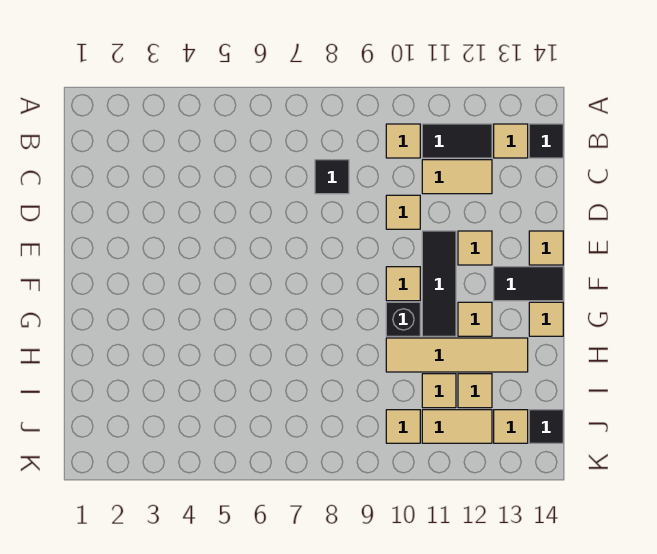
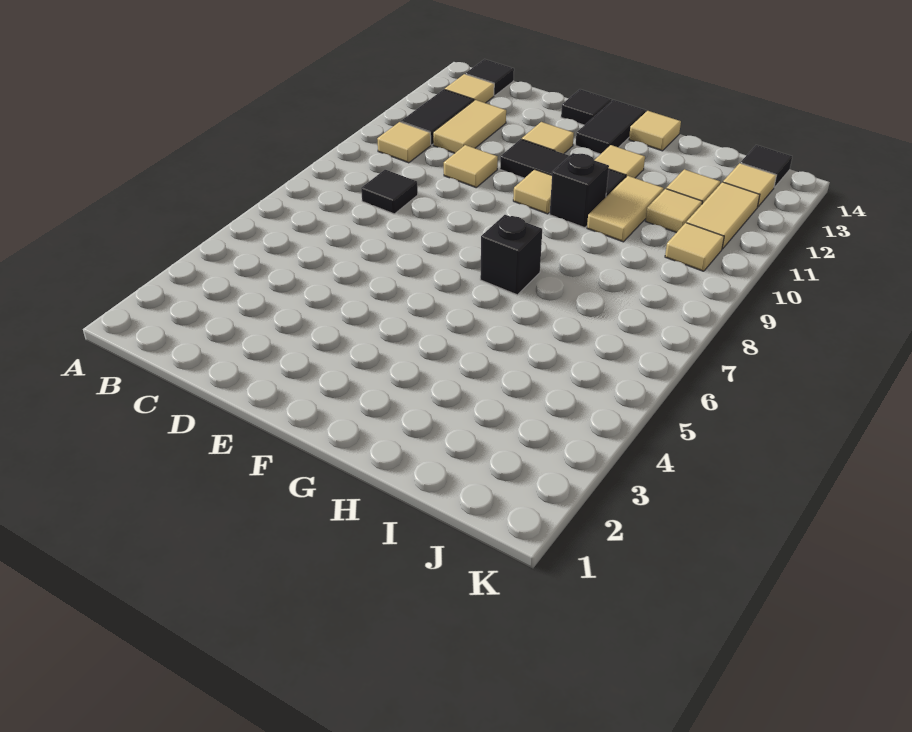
tan tile E14 level 1 -> black tile E14 level 1
none -> black brick G7 level 1
tan tile H10:H13 level 1 -> tan tile H10:H11 level 1

